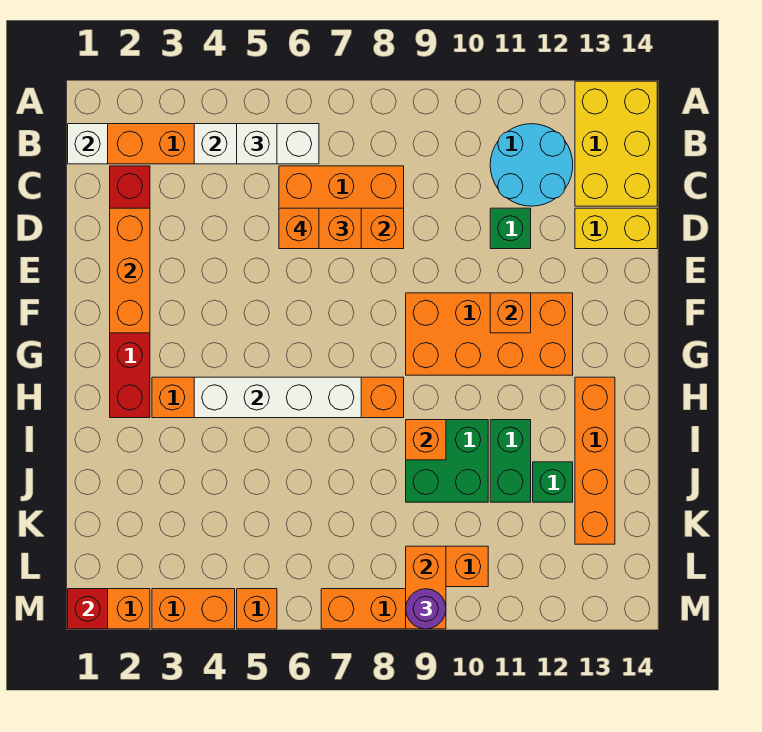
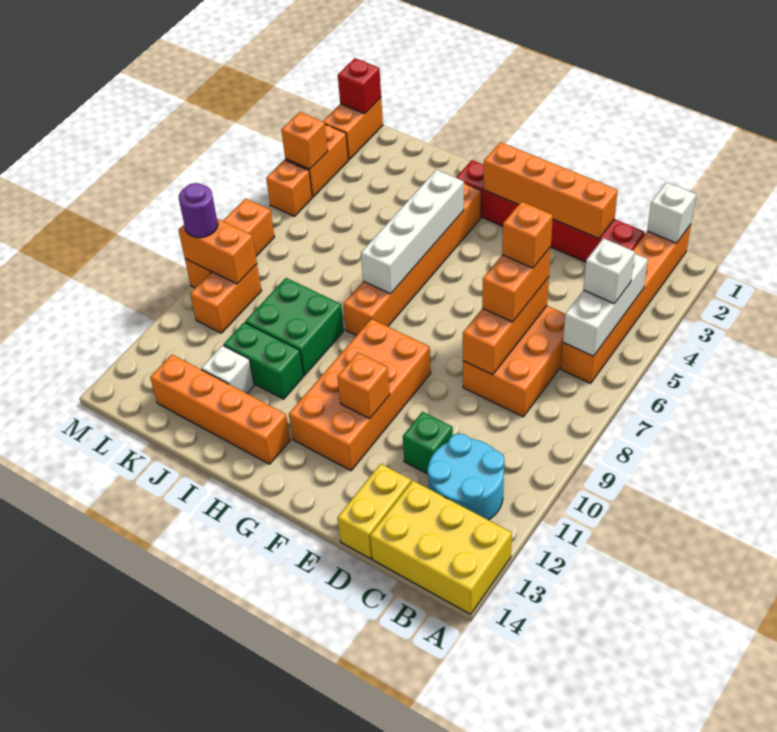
orange brick D2:F2 level 2 -> orange brick D2:G2 level 2
orange brick I9 level 2 -> orange brick M4 level 2
green brick J12 level 1 -> white brick J12 level 1

